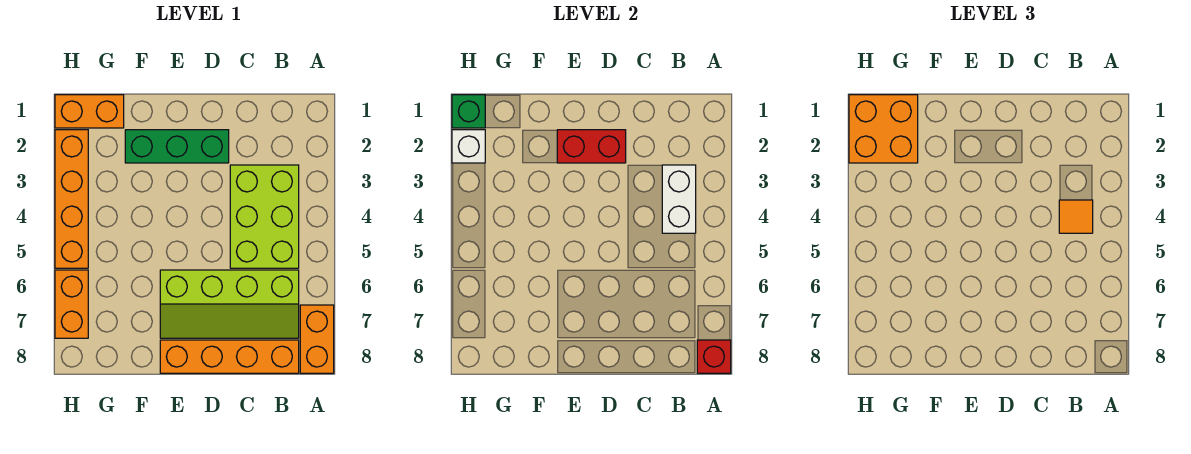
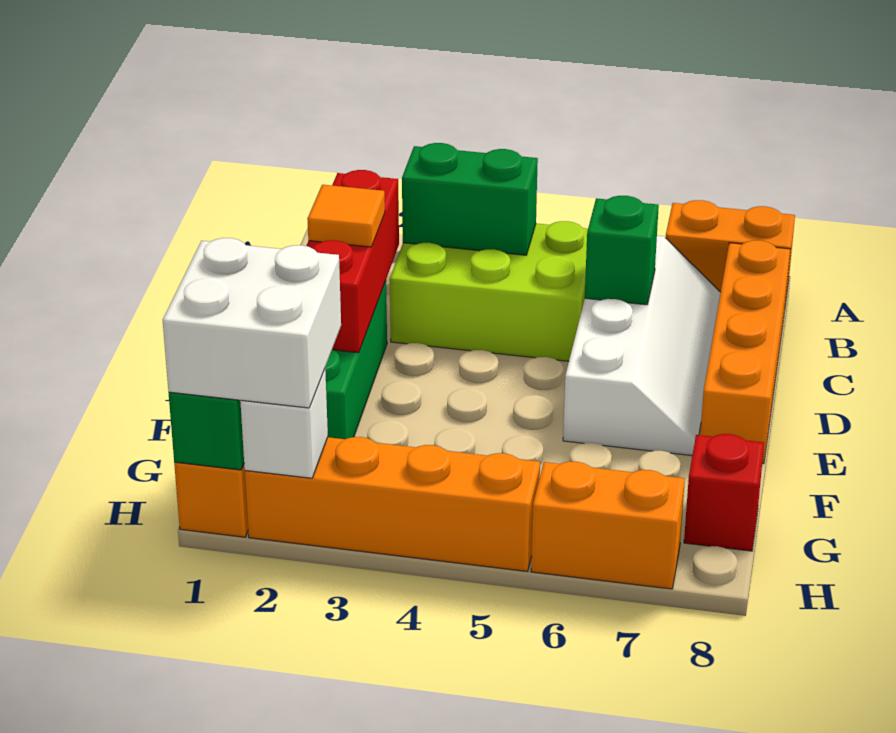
red brick A8 level 2 -> red brick G8 level 1
white brick B3:B4 level 2 -> green brick B3:B4 level 2
orange tile B4 level 3 -> orange tile D2 level 3
lime slope B6:E7 level 1 top 6 -> white slope B6:E7 level 1 top 6
none -> green brick C6 level 2
red brick D2:E2 level 2 -> red brick C2:E2 level 2
orange brick G1:H2 level 3 -> white brick G1:H2 level 3

